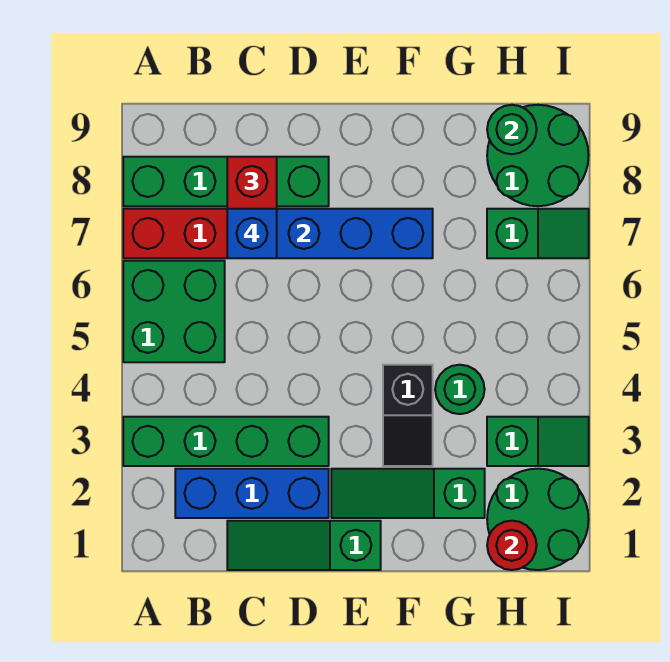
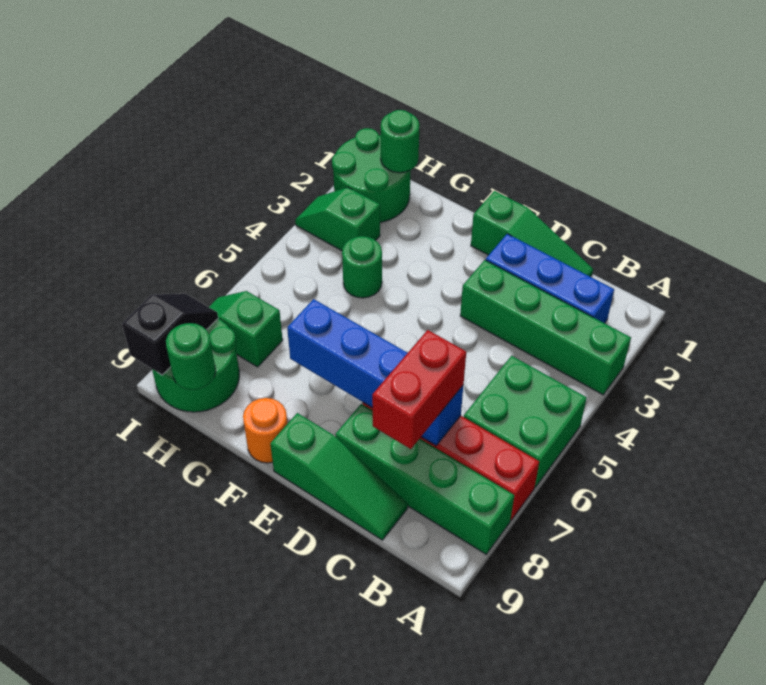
blue brick C7 level 4 -> none
green slope E2:G2 level 1 top G -> green slope C9:E9 level 1 top E
black slope F3:F4 level 1 top 4 -> black slope I8:I9 level 2 top 9
none -> orange round brick F9 level 1
red round brick H1 level 2 -> green round brick H1 level 2

